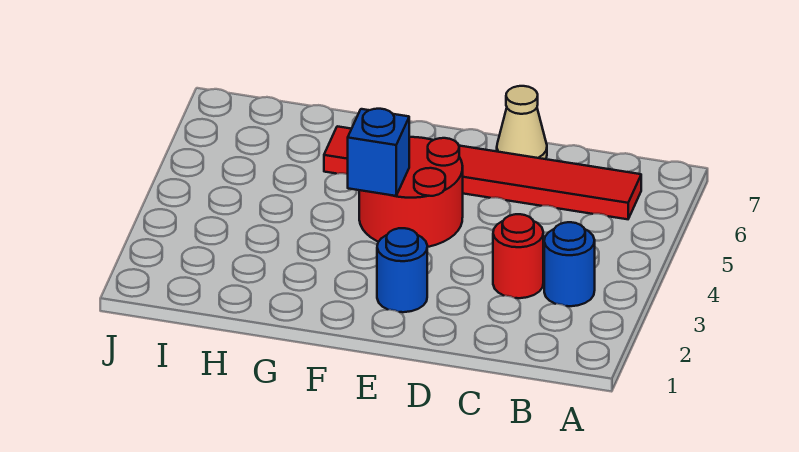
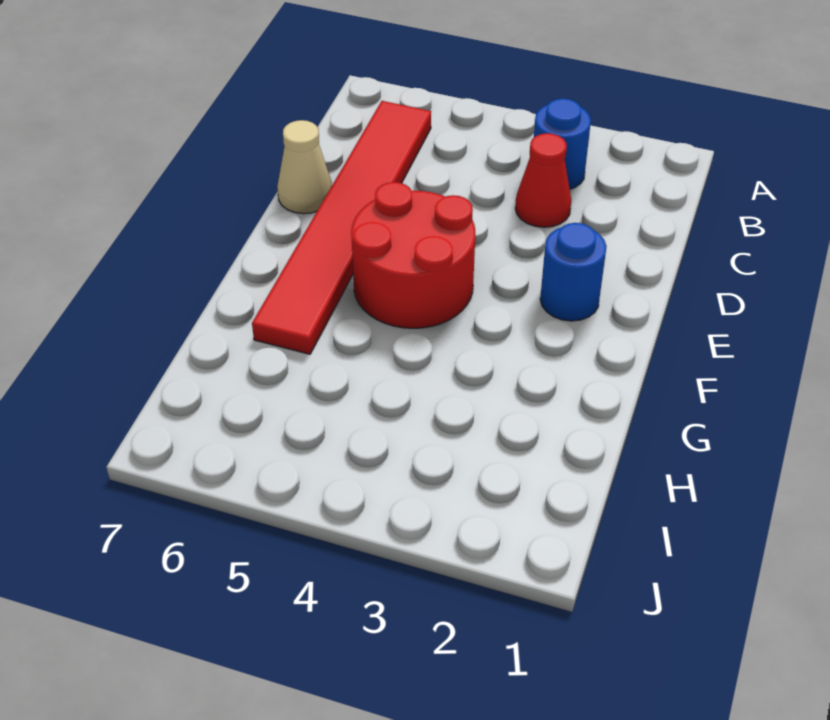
red round brick C3 level 1 -> red cone C3 level 1
blue brick F4 level 2 -> none

